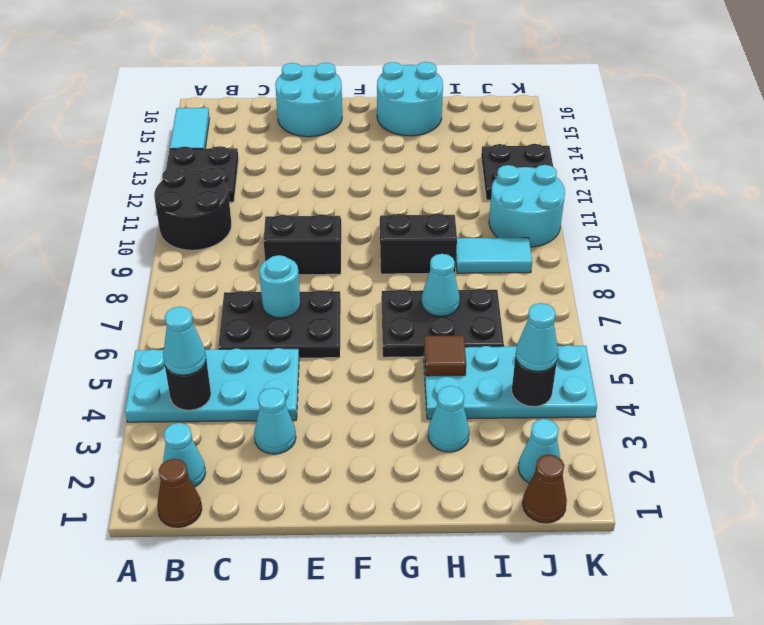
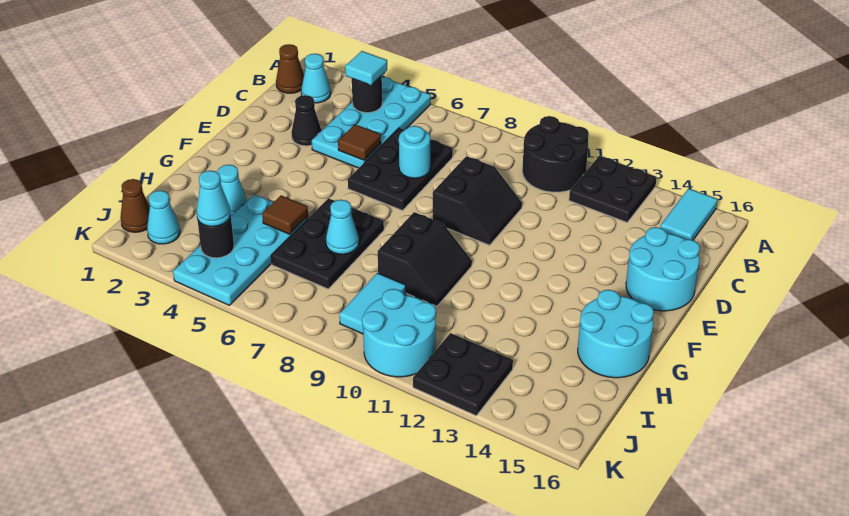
cyan tile A14:A15 level 1 -> cyan tile A15:B15 level 1
cyan cone B4 level 3 -> cyan tile B4 level 3
cyan cone D3 level 1 -> black cone D3 level 1
none -> brown tile D5 level 2

